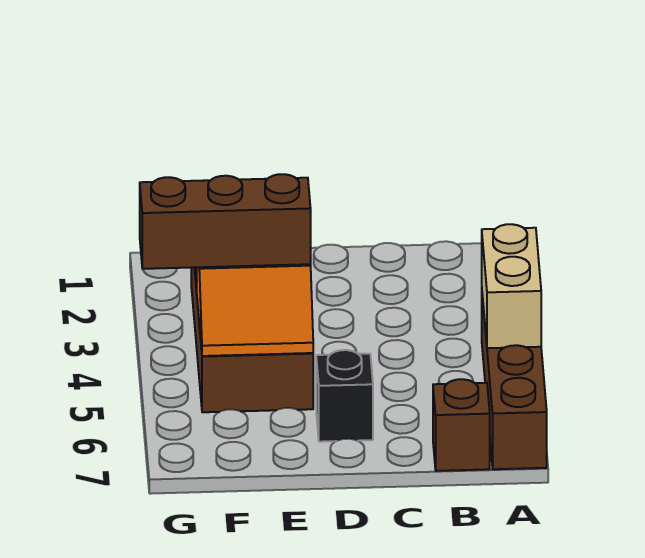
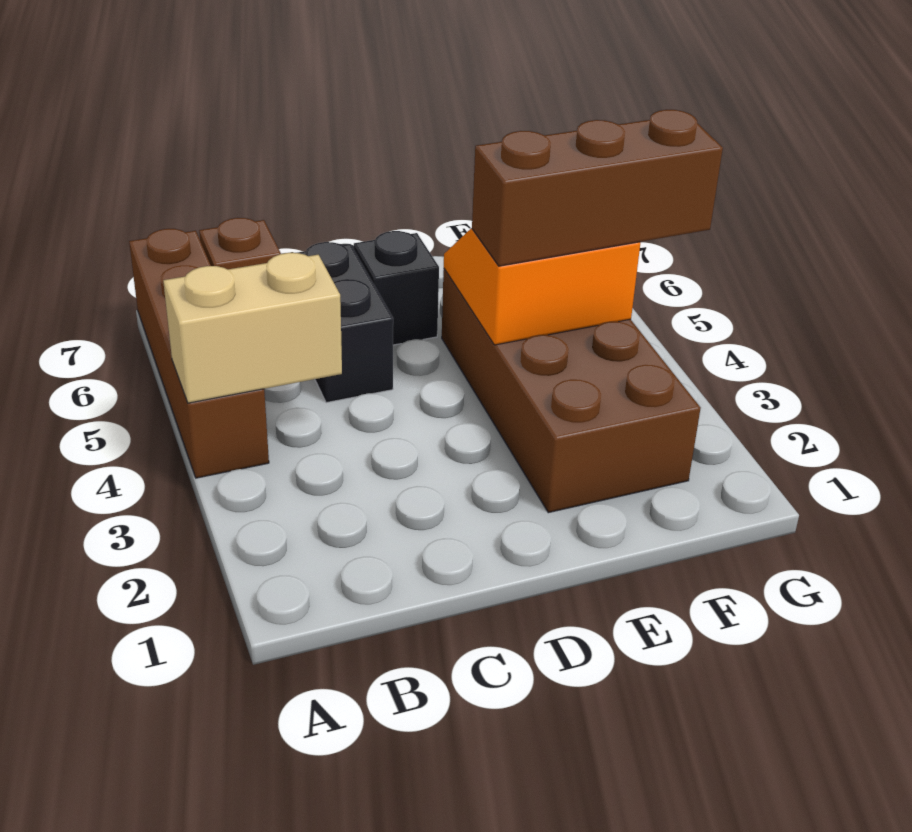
tan brick A4:A5 level 2 -> tan brick A4:B4 level 2
none -> black brick C5:C6 level 1

